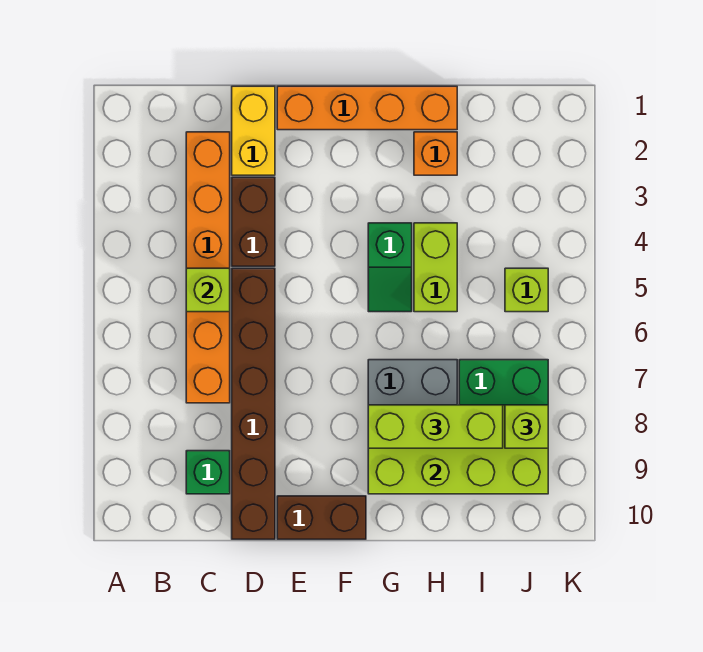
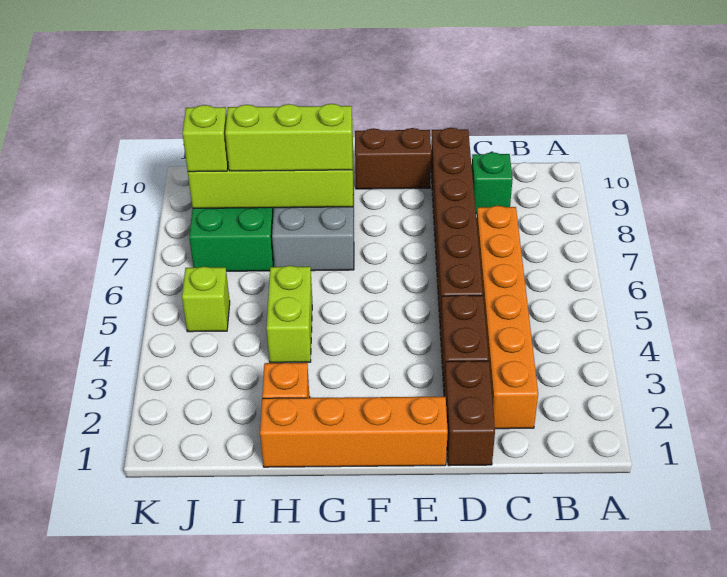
lime brick C5 level 2 -> none
yellow brick D1:D2 level 1 -> brown brick D1:D2 level 1
green slope G4:G5 level 1 top 4 -> none

